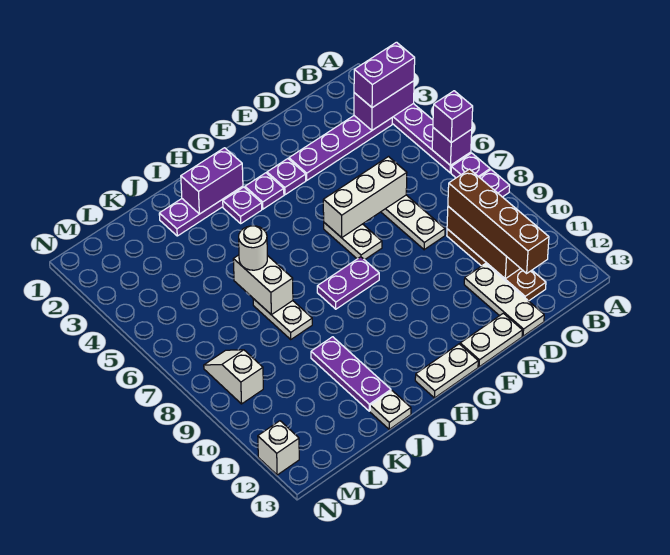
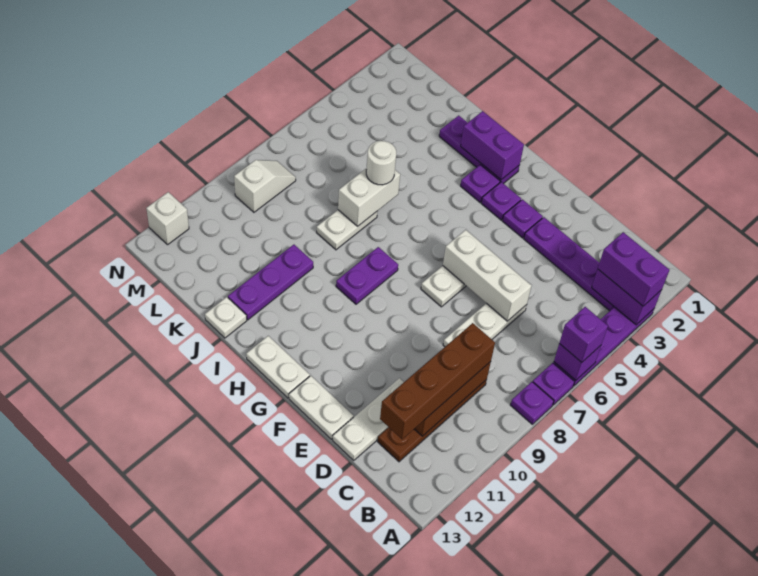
purple plate G8:H8 level 1 -> purple plate H8:H9 level 1

